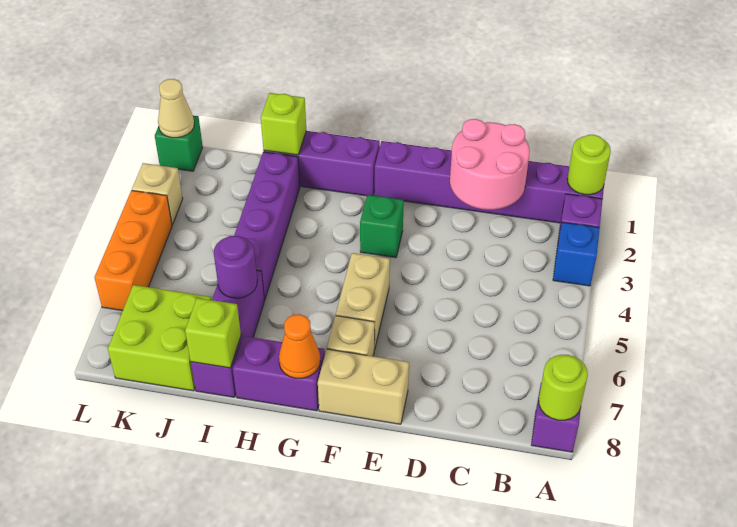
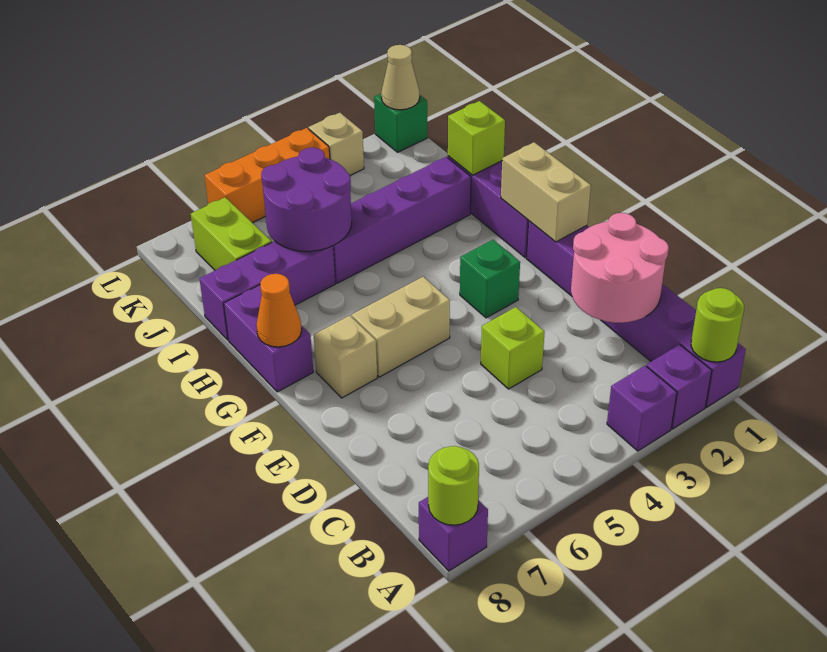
blue brick A3 level 1 -> purple brick A3 level 1
tan brick E8:F8 level 1 -> tan brick F1:G1 level 2
purple round brick I6 level 2 -> purple round brick I5:J6 level 2
lime brick I8 level 2 -> lime brick D4 level 1
lime brick J7:K8 level 1 -> lime brick J7:K7 level 1

